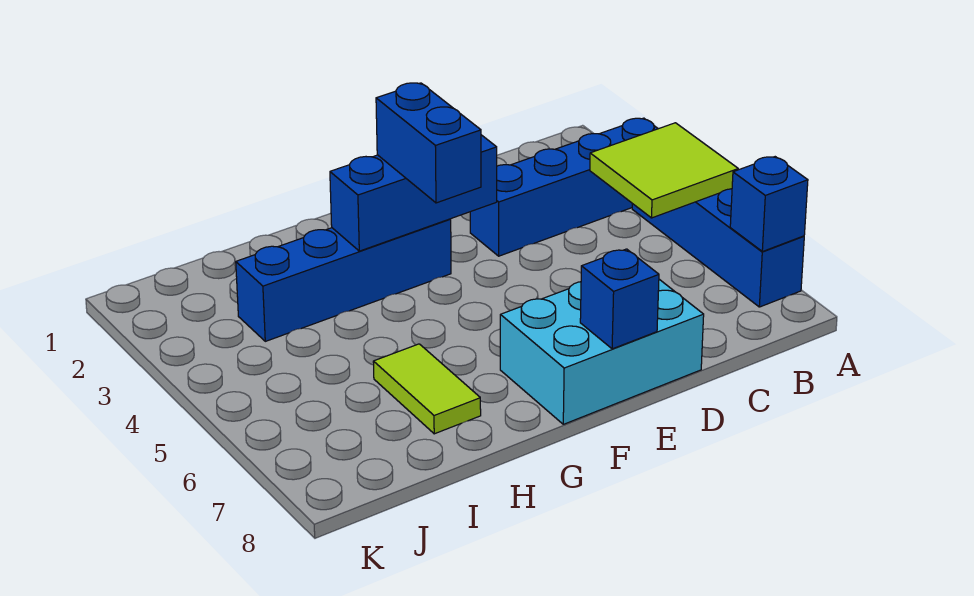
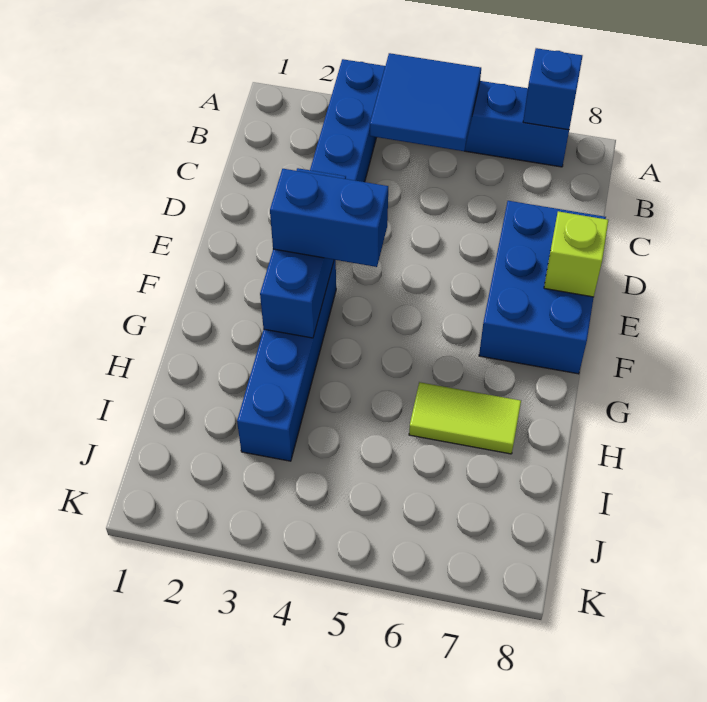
lime tile A4:B5 level 2 -> blue tile A4:B5 level 2
cyan brick D7:F8 level 1 -> blue brick D7:F8 level 1
blue brick E8 level 2 -> lime brick E8 level 2

